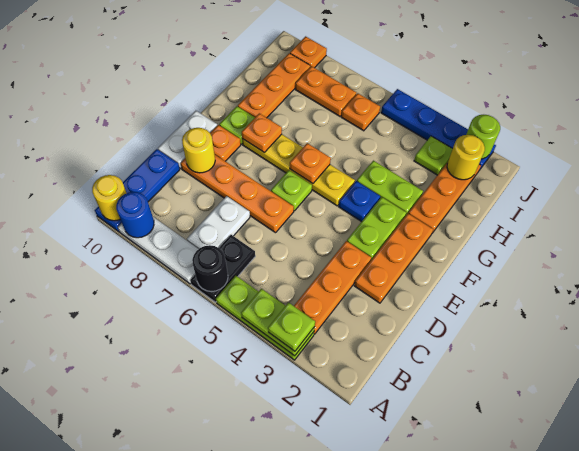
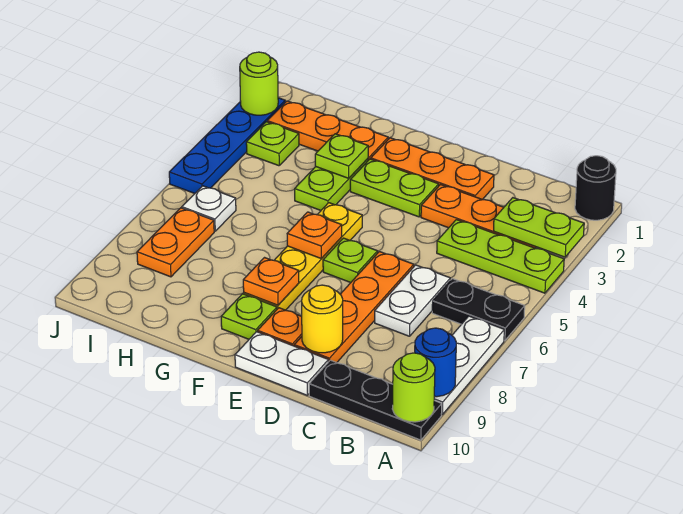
lime plate A3:A5 level 1 -> lime plate A4:C4 level 1
lime plate A3:A4 level 2 -> lime plate A3:B3 level 2
lime plate A3 level 3 -> lime plate G3 level 2
black round brick A6 level 2 -> black round brick A1 level 1
blue plate A10:C10 level 1 -> black plate A10:C10 level 1
yellow round brick A10 level 2 -> lime round brick A10 level 2
white plate B7:C7 level 1 -> white plate C6:C7 level 1
blue plate F4 level 1 -> none
orange plate G9:I9 level 1 -> none
yellow round brick I2 level 2 -> none
orange plate I6 level 1 -> white plate I6 level 1
orange plate J9 level 1 -> none

